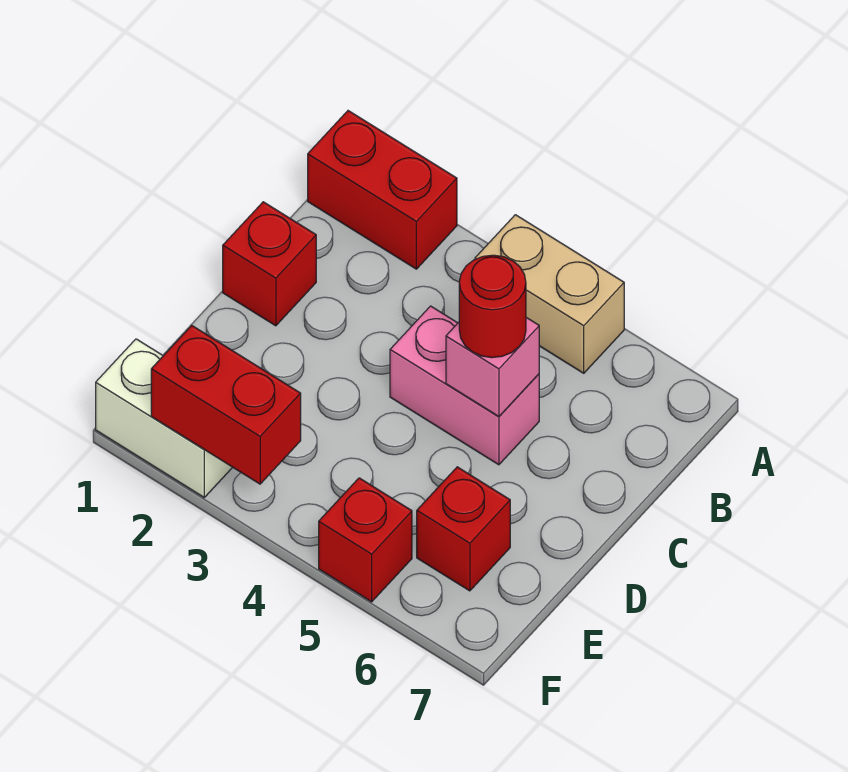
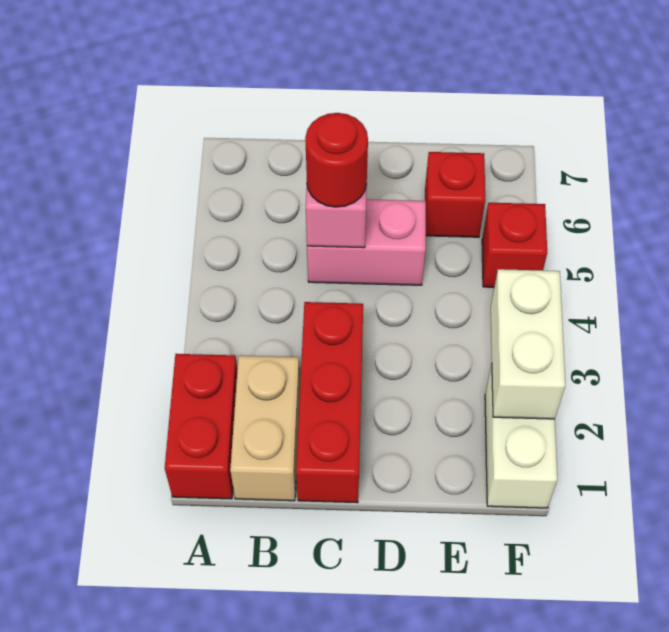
tan brick A4:A5 level 1 -> tan brick B1:B2 level 1
red brick C1 level 1 -> red brick C1:C3 level 1
pink brick C4:C5 level 1 -> pink brick C5:D5 level 1
red brick F2:F3 level 2 -> white brick F2:F3 level 2

